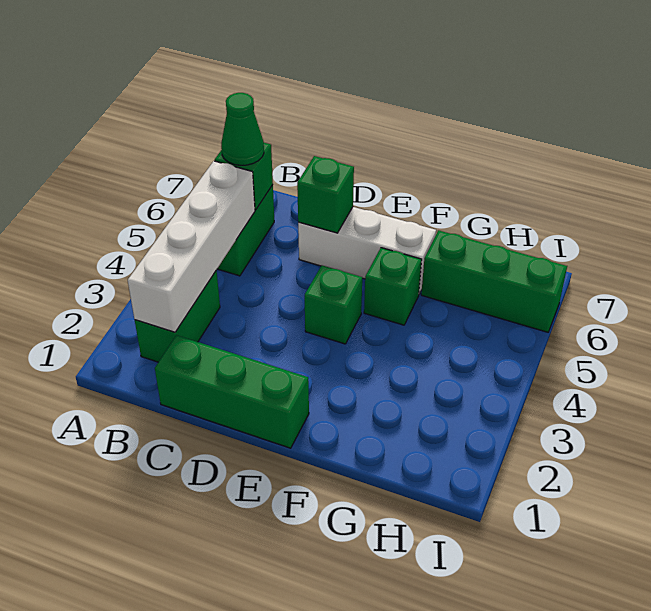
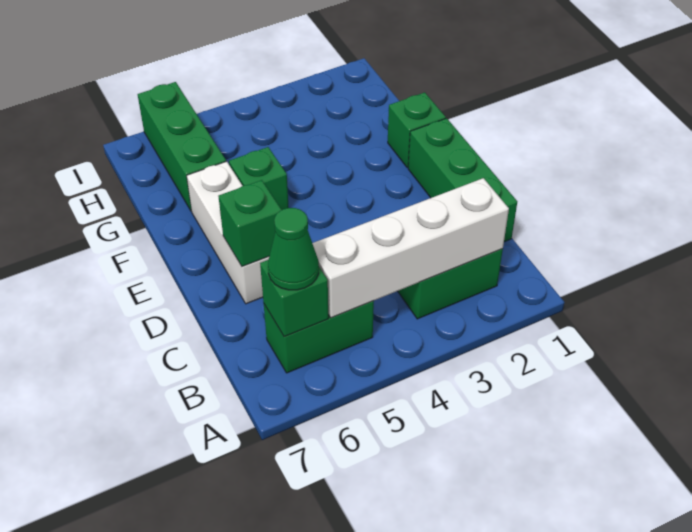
green brick E4 level 1 -> green brick F1 level 1

